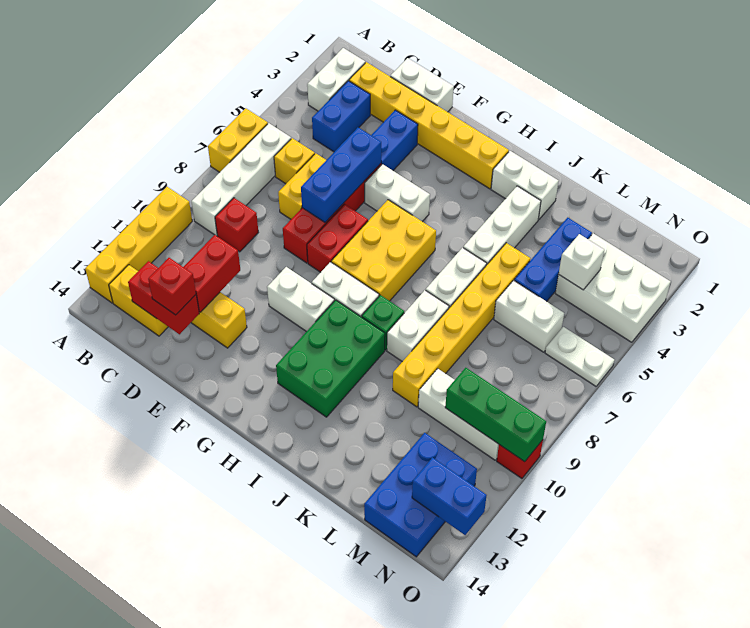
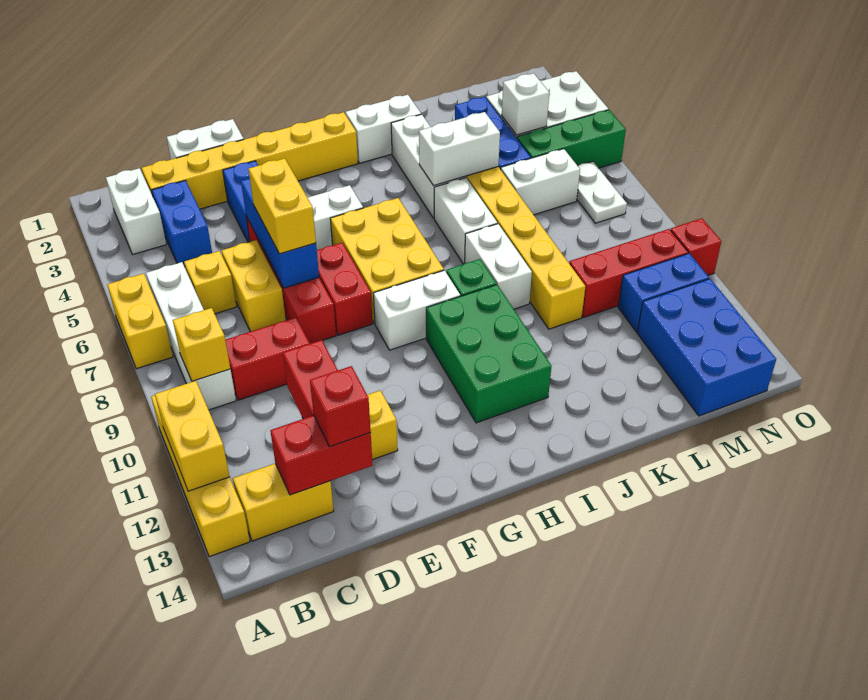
none -> yellow brick A11:A12 level 2
none -> yellow brick B9 level 2
red brick C9 level 1 -> red brick C9:D9 level 1
none -> yellow brick E6:E7 level 3
white brick F10:G10 level 1 -> white brick J5:K5 level 2
white brick L10:N10 level 1 -> red brick L10:N10 level 1
green brick M10:O10 level 2 -> green brick M5:O5 level 1
white plate N6:O6 level 1 -> white plate N6:N7 level 1
blue brick N13:O13 level 2 -> blue brick M11:N11 level 1

